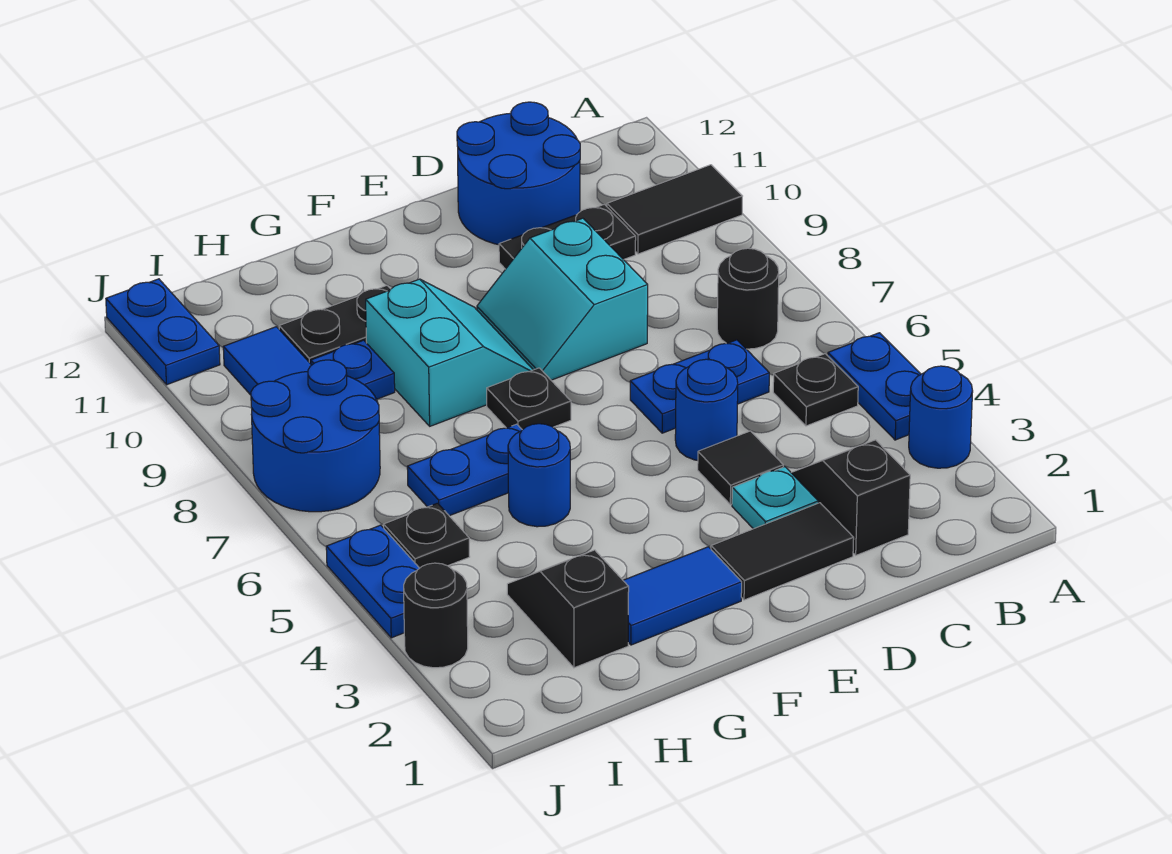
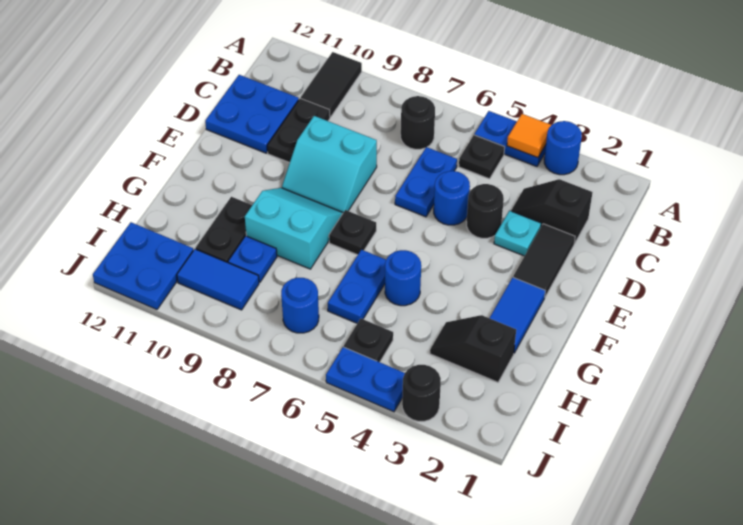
none -> orange tile A4 level 2
blue round brick C11:D12 level 1 -> blue plate C11:D12 level 1
black tile D4 level 1 -> black round brick D4 level 1
blue round brick I7:J8 level 1 -> blue round brick I7 level 1
blue plate J11:J12 level 1 -> blue plate I11:J12 level 1

